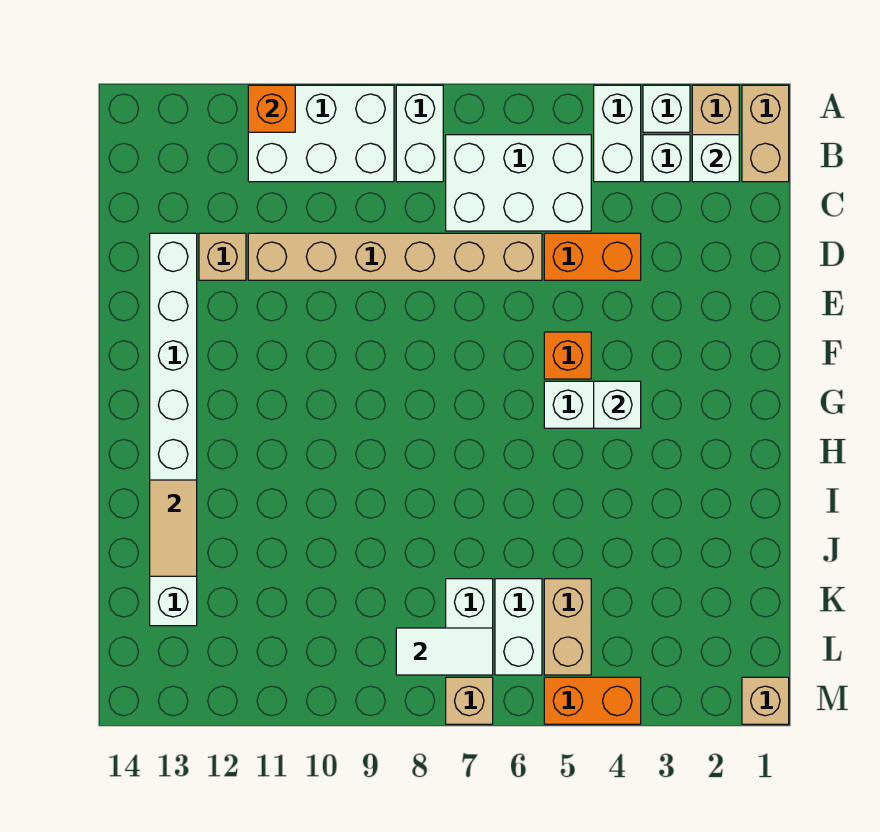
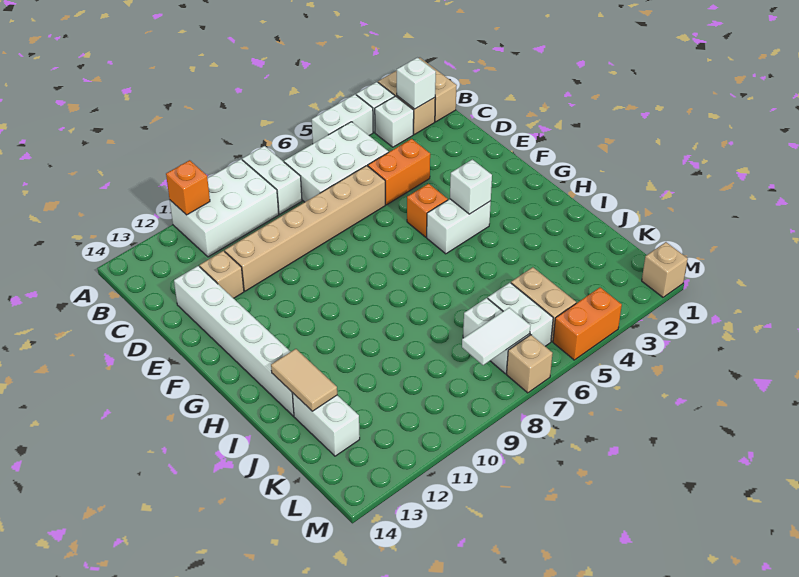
white brick A4:B4 level 1 -> white brick A4:A5 level 1

